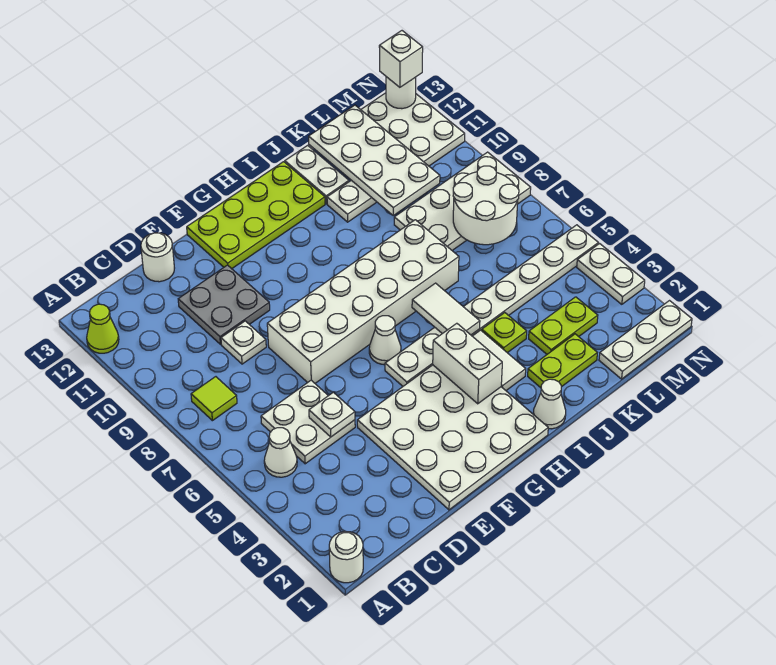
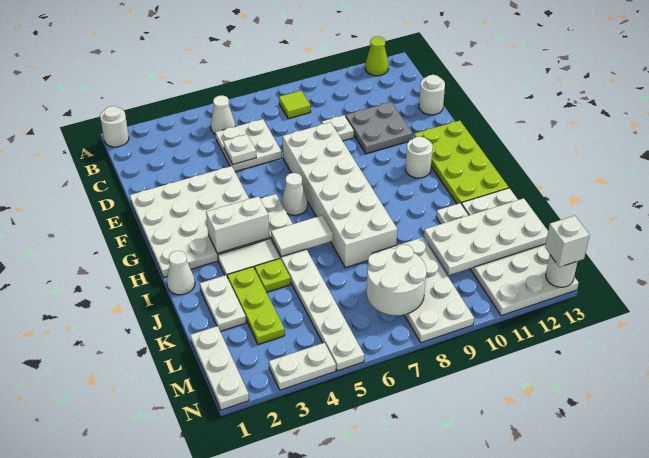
none -> white round brick G11 level 1
lime plate J2:K2 level 1 -> white plate J2:K2 level 1
lime plate K3:L3 level 1 -> lime plate J3:L3 level 1

